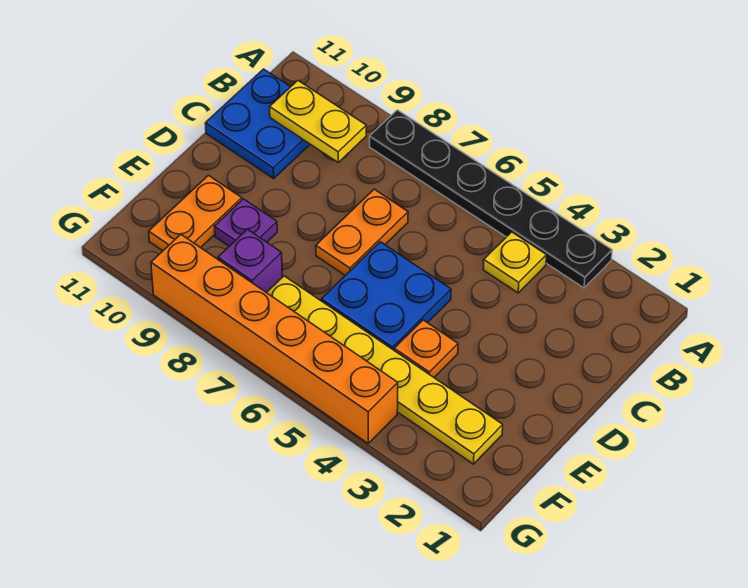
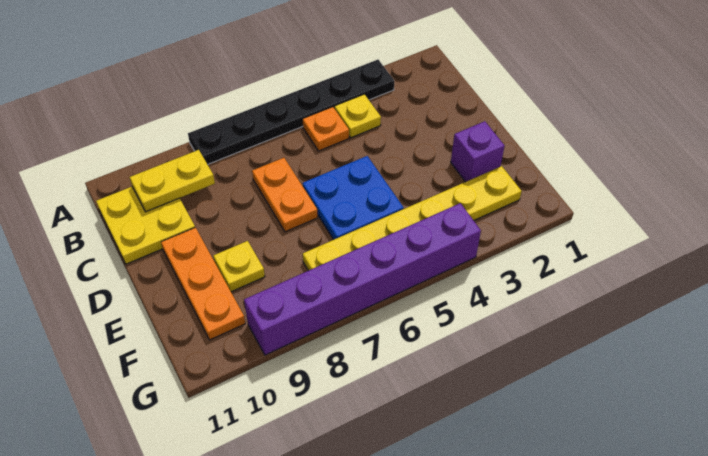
blue plate B10:C11 level 1 -> yellow plate B10:C11 level 1
orange plate E4 level 1 -> orange plate B5 level 1
purple plate E9 level 1 -> yellow plate E9 level 1
orange plate E10:F10 level 1 -> orange plate D10:F10 level 1
purple brick F8 level 1 -> purple brick E2 level 1
orange brick G4:G9 level 1 -> purple brick G4:G9 level 1

